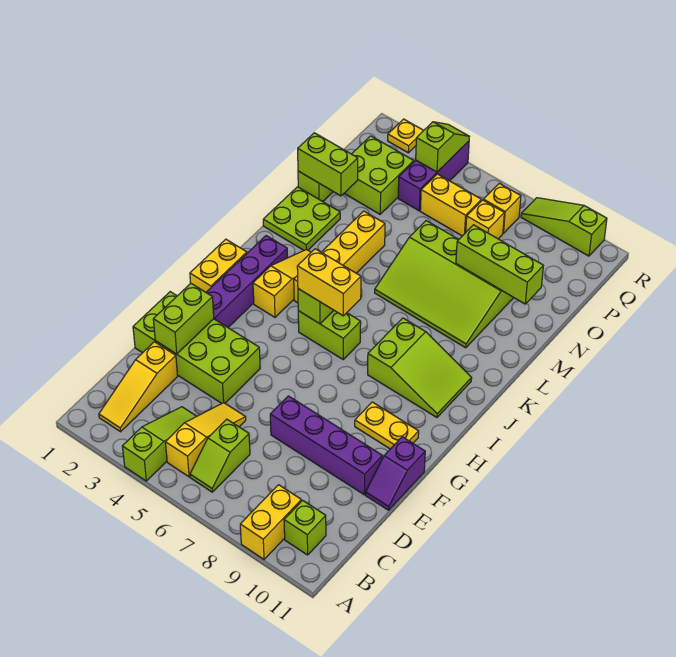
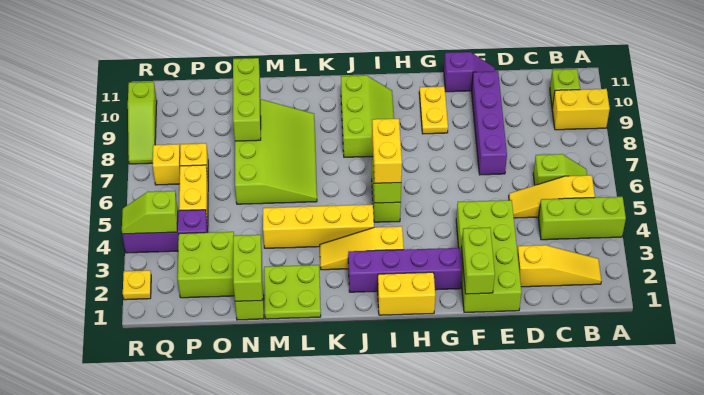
lime slope A4:C4 level 1 top A -> lime brick A4:C4 level 1
lime brick E2:F2 level 2 -> lime brick F1:F2 level 2
lime slope I8:J10 level 1 top 8 -> lime slope I8:J10 level 1 top J

